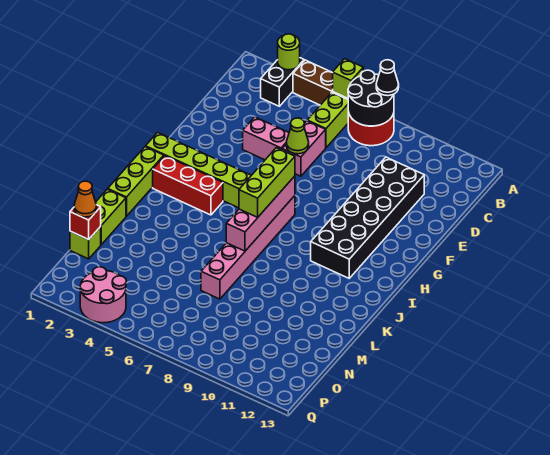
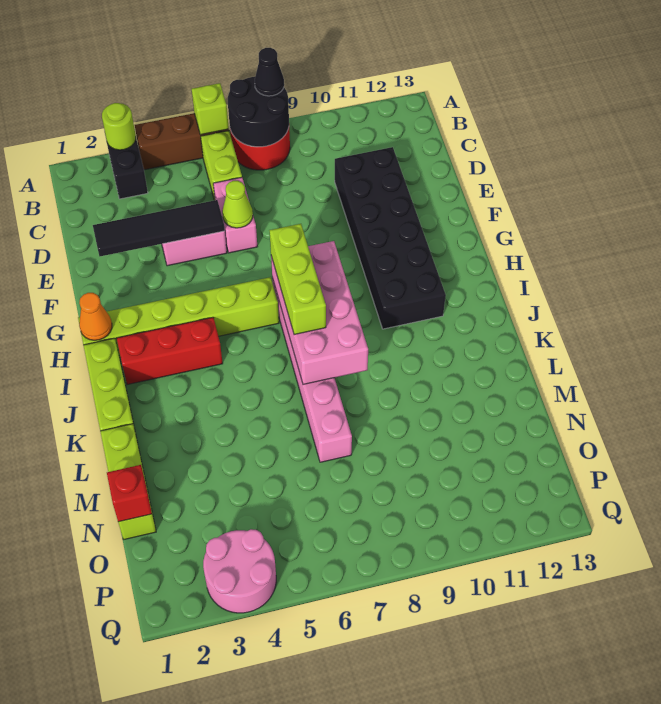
none -> black tile E2:E5 level 2
pink brick H7:K7 level 2 -> pink brick H7:K8 level 2
orange cone N1 level 3 -> orange cone H1 level 2

